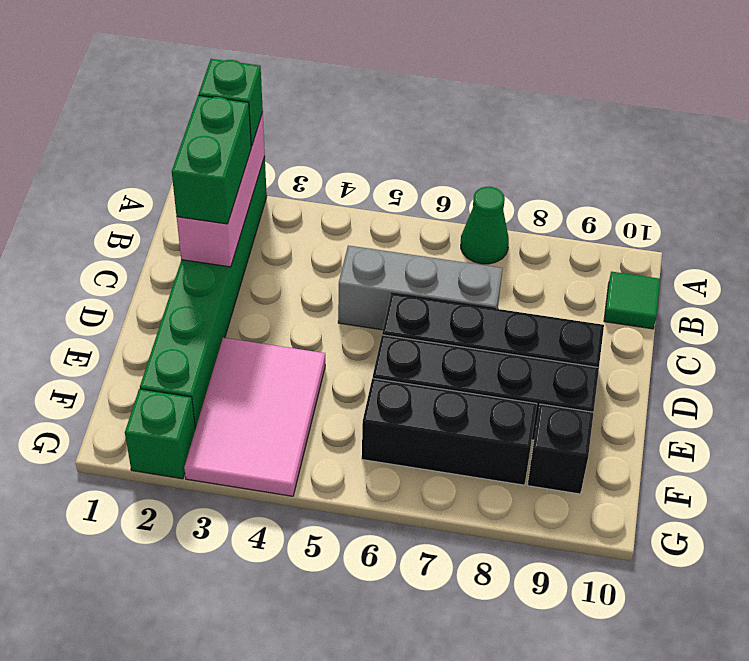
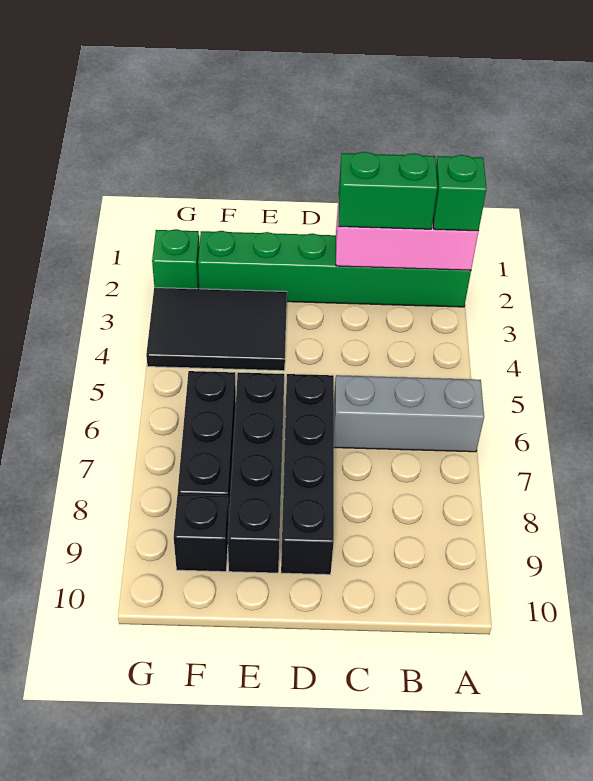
green cone A7 level 1 -> none
green tile B10 level 1 -> none
grey brick C5:C7 level 1 -> grey brick A6:C6 level 1
pink tile E3:G4 level 1 -> black tile E3:G4 level 1

